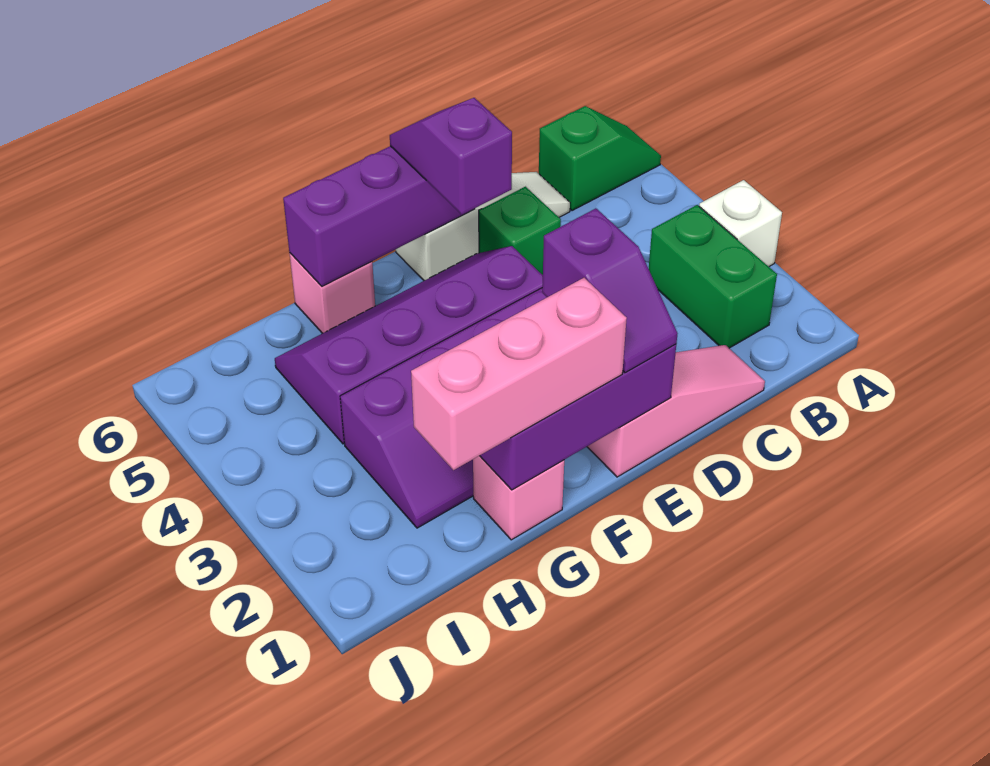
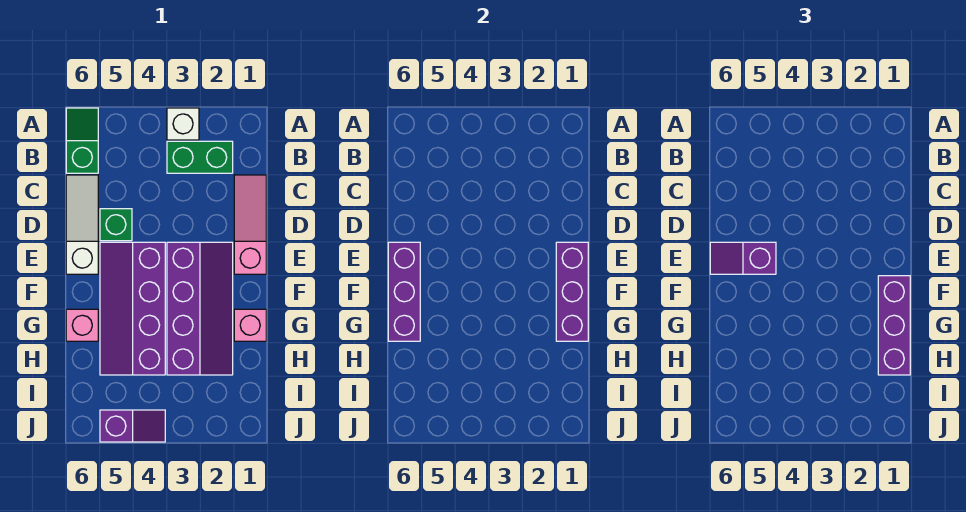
purple slope E1:E2 level 3 top 2 -> purple slope J4:J5 level 1 top 5
pink brick F1:H1 level 3 -> purple brick F1:H1 level 3

